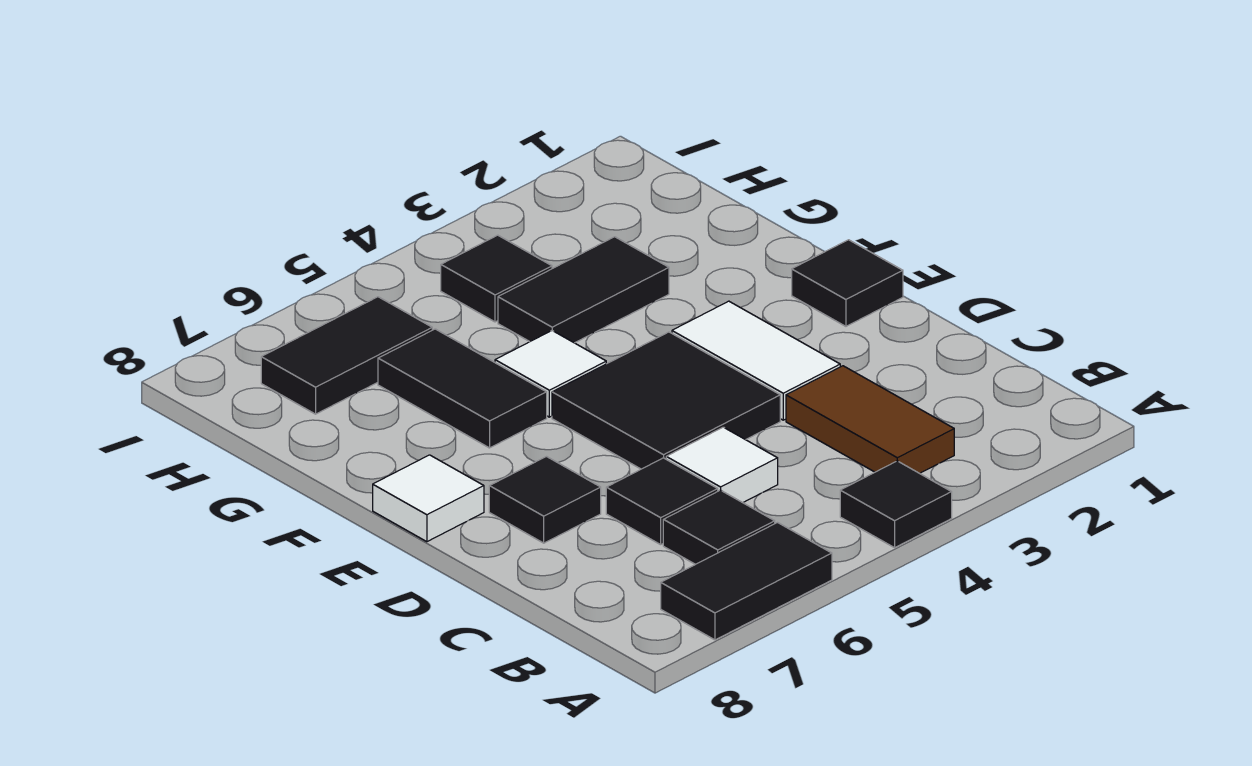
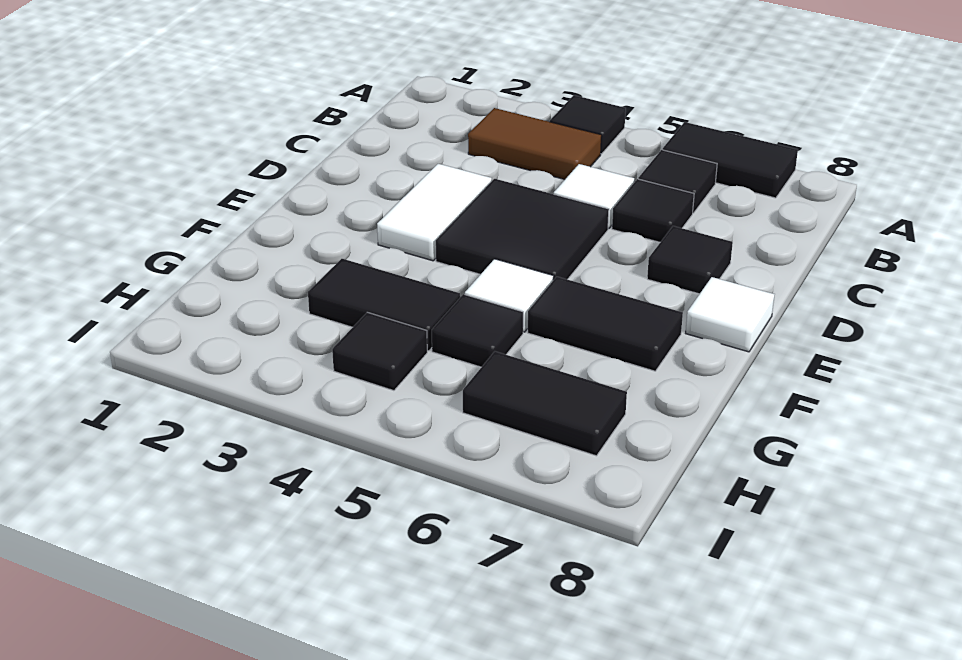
brown tile B3:C3 level 1 -> brown tile B3:B4 level 1
black tile E1 level 1 -> black tile G5 level 1
black tile F6:G6 level 1 -> black tile F6:F7 level 1

